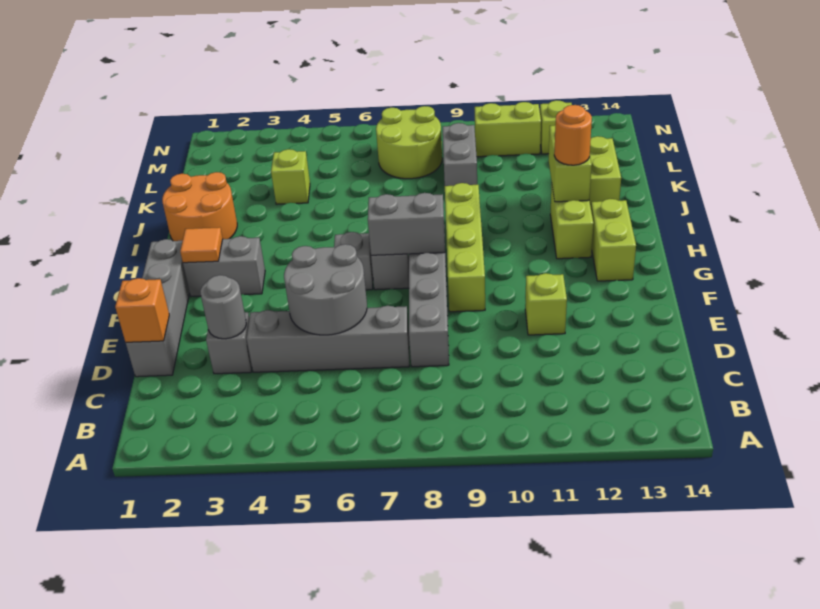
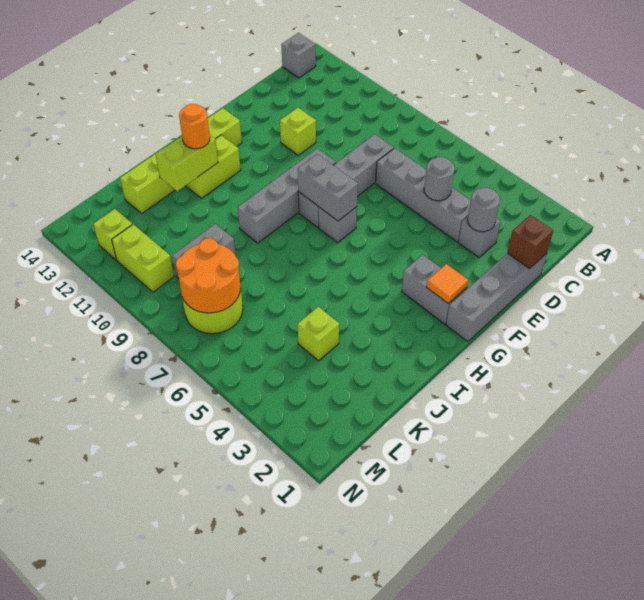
orange brick D1 level 2 -> brown brick D1 level 2
grey round brick D5:E6 level 2 -> grey round brick D5 level 2
lime brick F9:I9 level 1 -> grey brick F9:I9 level 1
grey brick G6 level 1 -> grey brick B14 level 1
orange round brick I1:J2 level 1 -> orange round brick L7:M8 level 2

